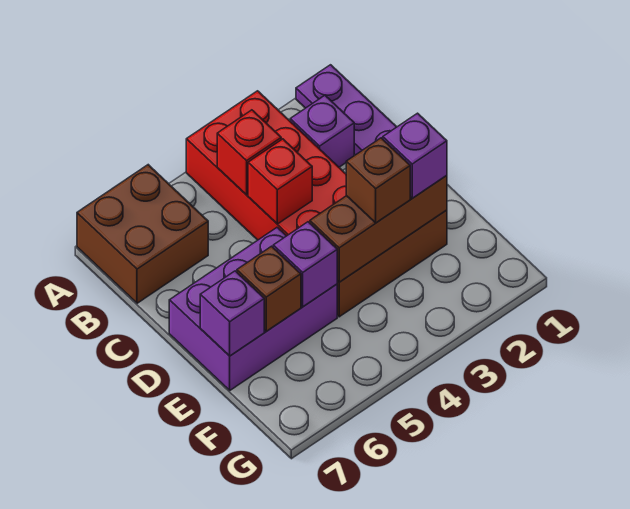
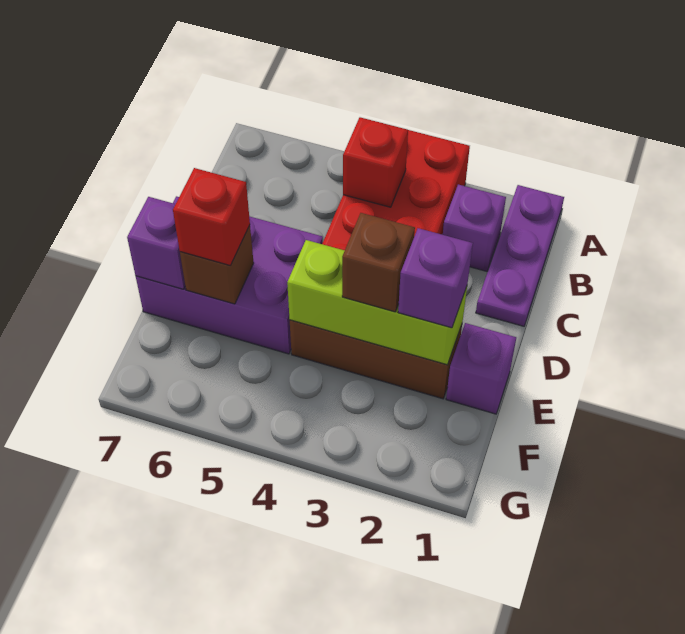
brown brick A6:B7 level 1 -> none
red brick C4 level 2 -> red brick E6 level 3
brown brick E2:E4 level 2 -> lime brick E2:E4 level 2
purple brick E5 level 2 -> purple brick E1 level 1

